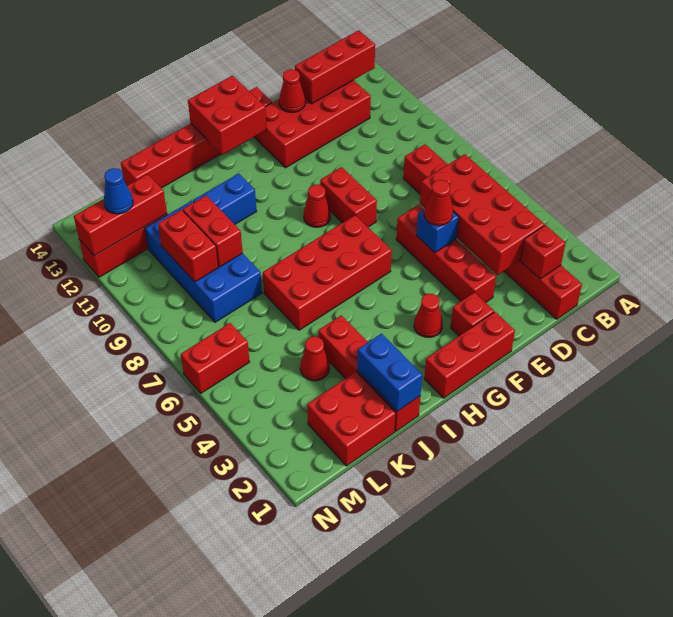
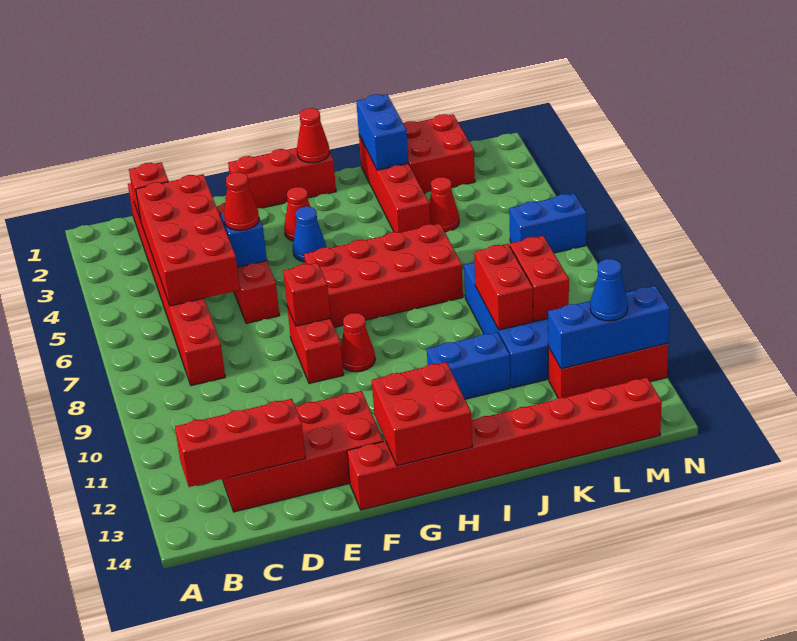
red cone E13 level 2 -> red cone H1 level 2
red brick F2 level 1 -> red brick F8 level 2
red brick F14:K14 level 1 -> red brick F14:M14 level 1
none -> blue cone G4 level 1
red brick L12:N12 level 2 -> blue brick L12:N12 level 2
red brick M6:N6 level 1 -> blue brick M6:N6 level 1

